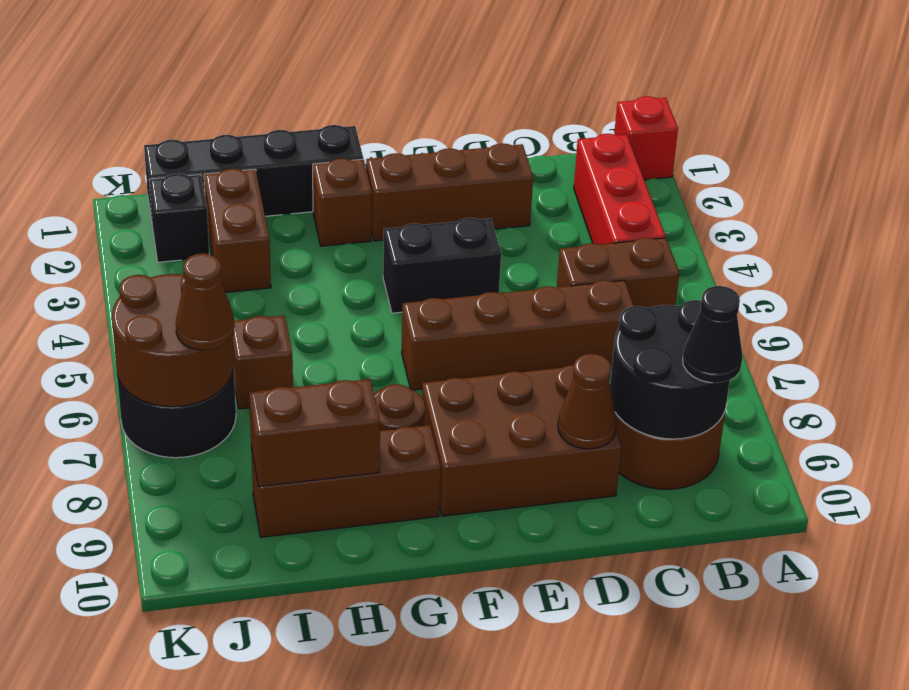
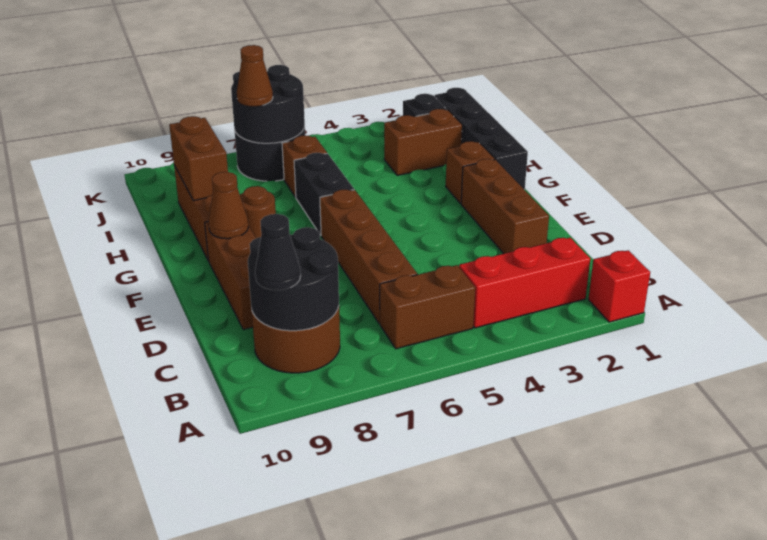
brown brick B5:C5 level 1 -> brown brick B5:B6 level 1
brown brick D8:F9 level 1 -> brown brick D9:F9 level 1
brown cone D9 level 2 -> brown cone F9 level 2
black brick E4:F4 level 1 -> black brick G6:H6 level 1
brown round brick J6:K7 level 2 -> black round brick J6:K7 level 2

